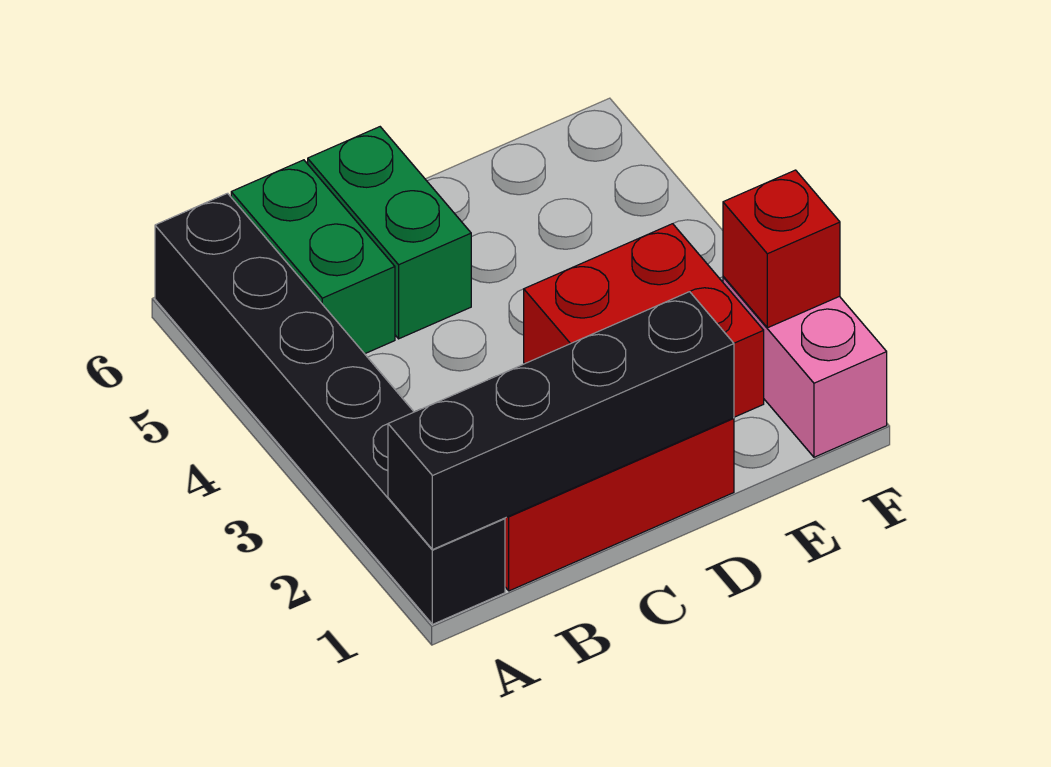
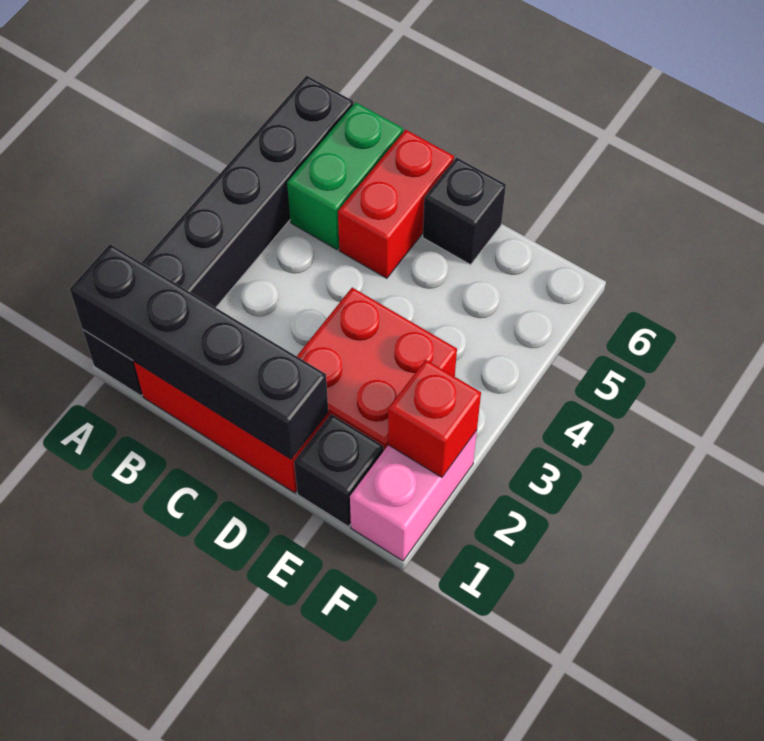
green brick C5:C6 level 1 -> red brick C5:C6 level 1
none -> black brick D6 level 1
none -> black brick E1 level 1

